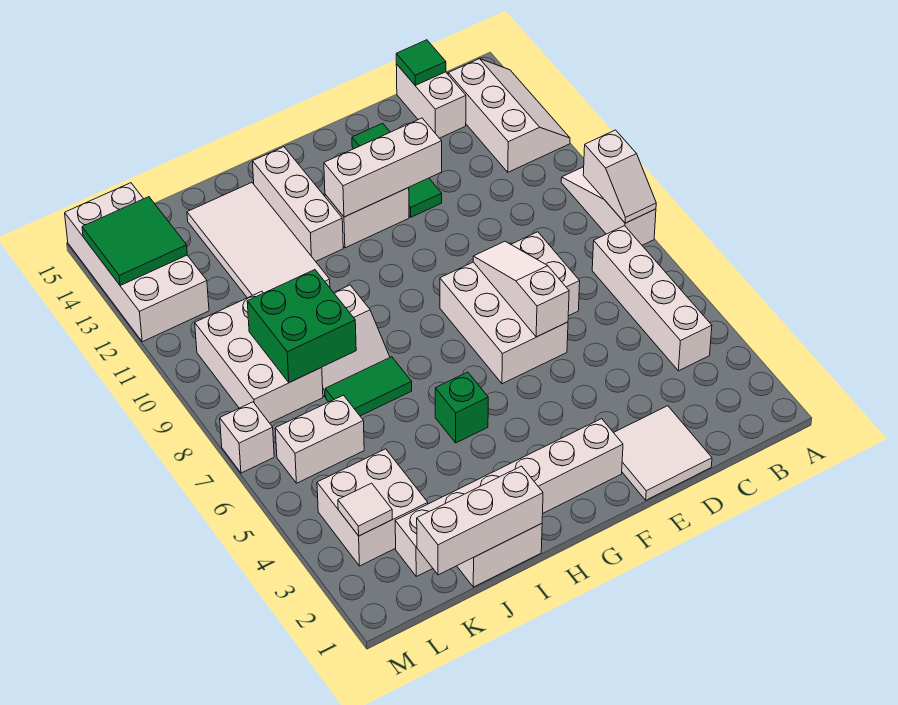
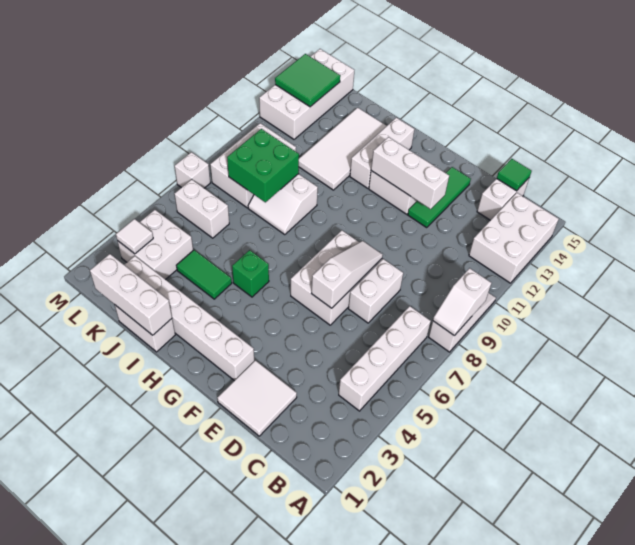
white slope A12:B14 level 1 top B -> white brick A12:B14 level 1
green tile I7:J7 level 1 -> green tile I4:J4 level 1

